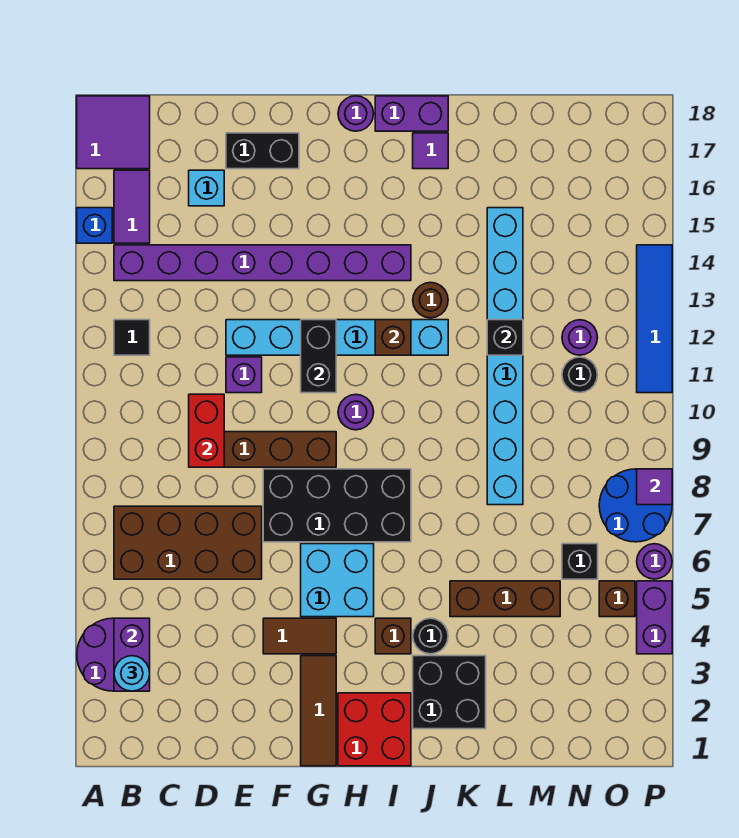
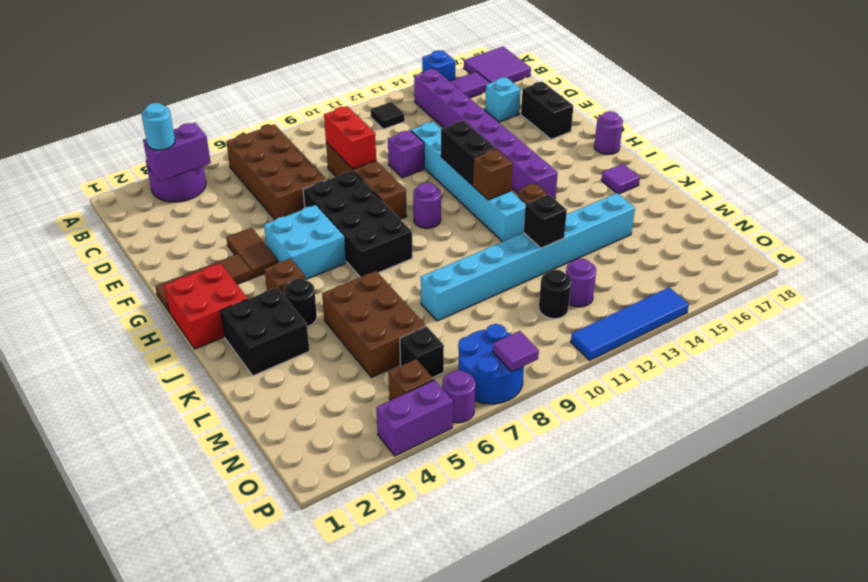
red brick D9:D10 level 2 -> red brick D9:E9 level 2
black brick G11:G12 level 2 -> black brick G12:H12 level 2
purple brick I18:J18 level 1 -> none
brown brick K5:M5 level 1 -> brown brick K5:M6 level 1

